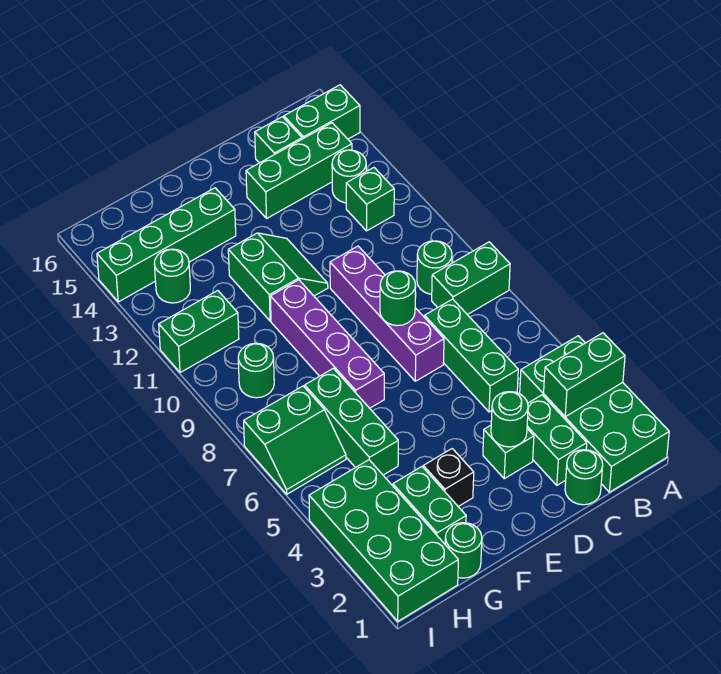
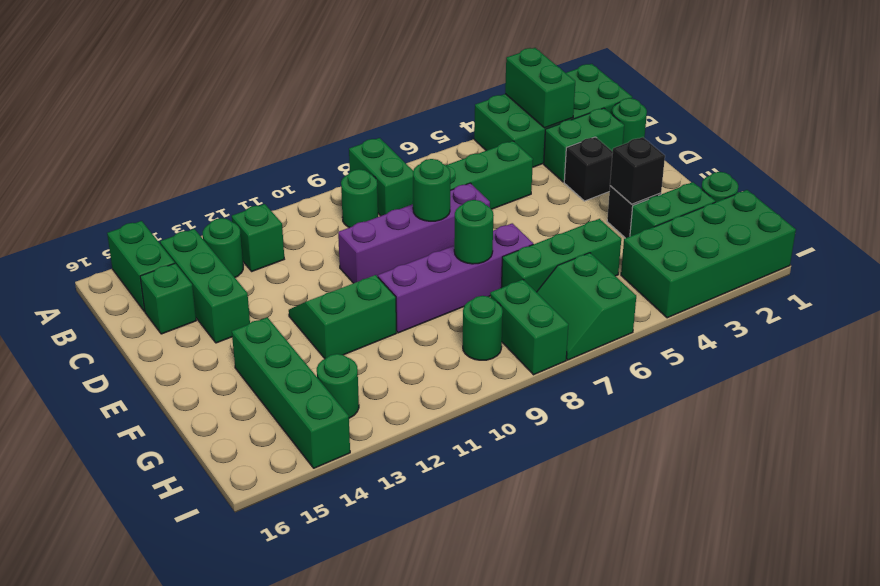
green brick D3 level 1 -> black brick D3 level 1
green round brick D3 level 2 -> green round brick F8 level 2
none -> black brick F3 level 2
green slope H6:I7 level 1 top 7 -> green slope H6:I7 level 1 top 6
green brick H11:I11 level 1 -> green brick H8:I8 level 1

